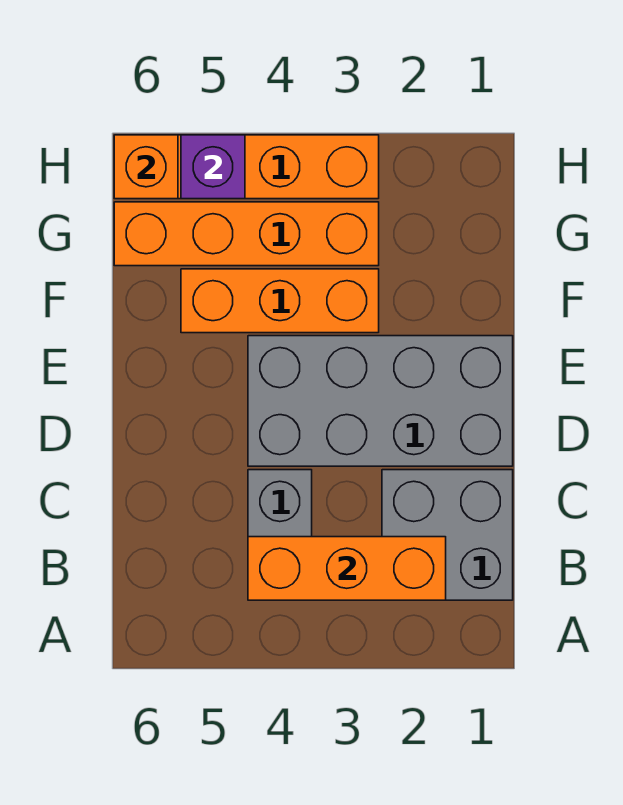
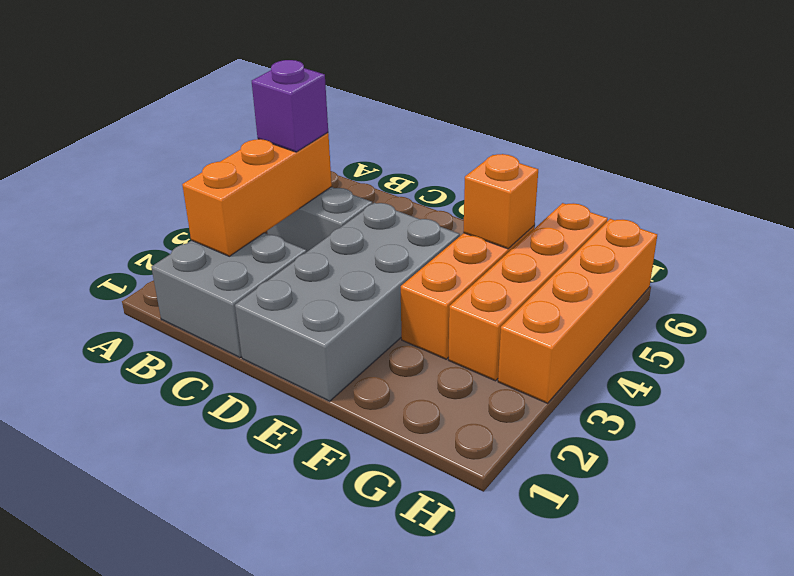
purple brick H5 level 2 -> purple brick B4 level 3
orange brick H6 level 2 -> orange brick F5 level 2

